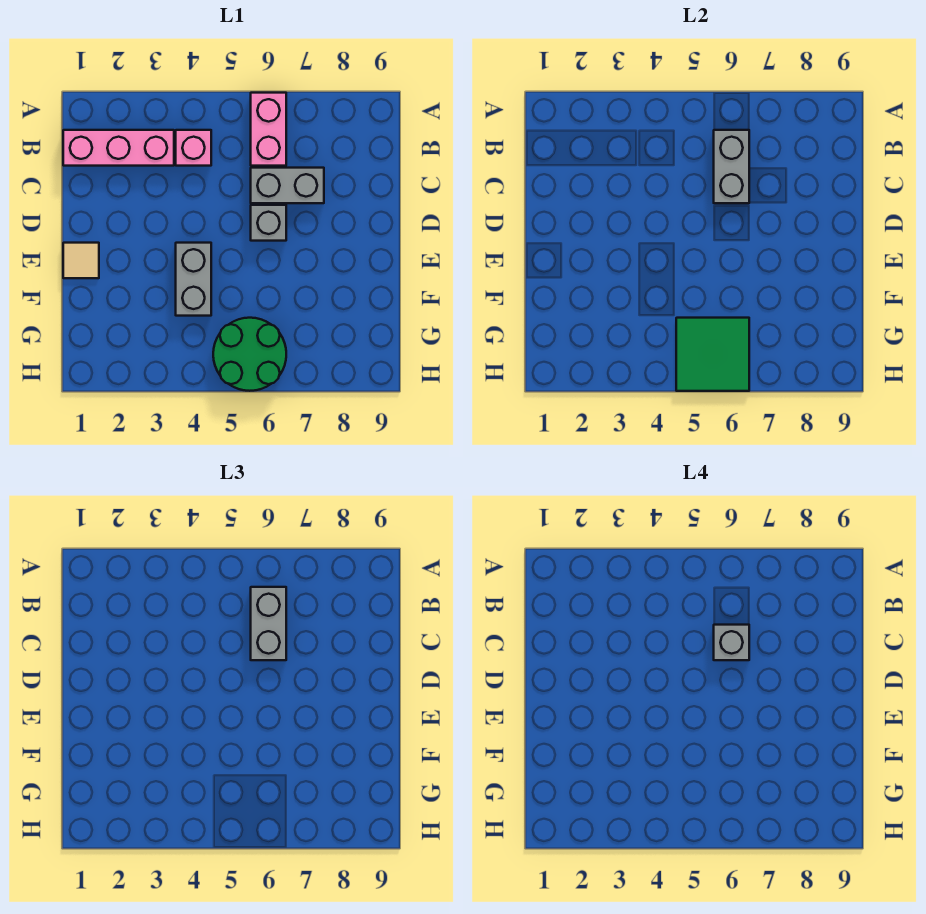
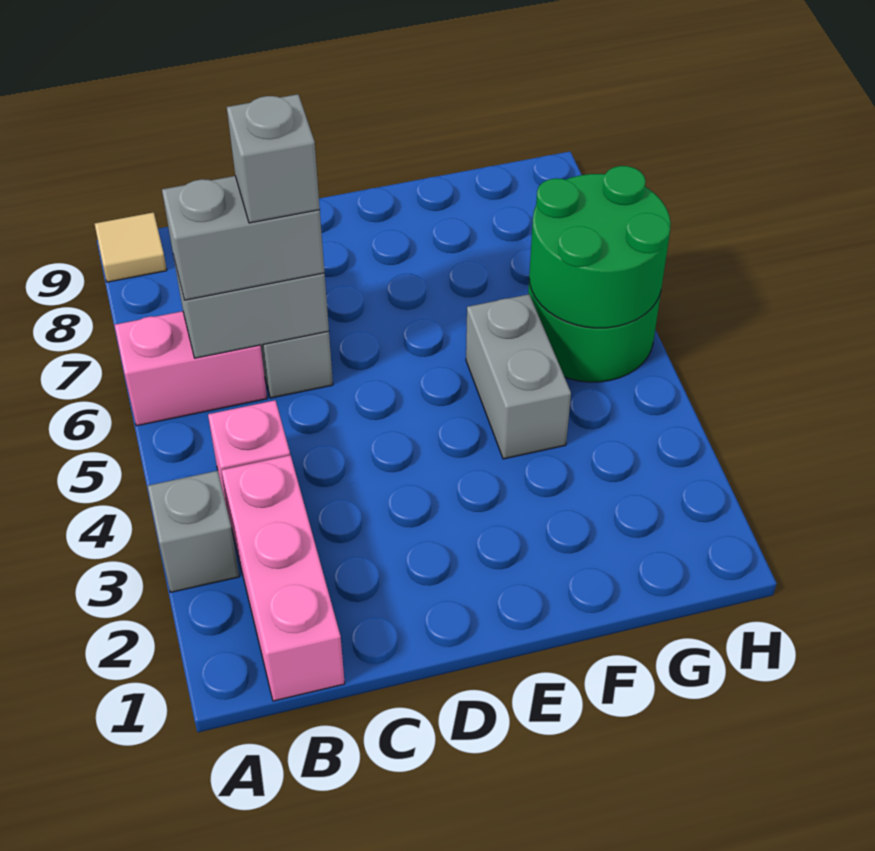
grey brick D6 level 1 -> grey brick A3 level 1
tan tile E1 level 1 -> tan tile A9 level 1
grey brick E4:F4 level 1 -> grey brick F4:F5 level 1
green tile G5:H6 level 2 -> green round brick G5:H6 level 2

